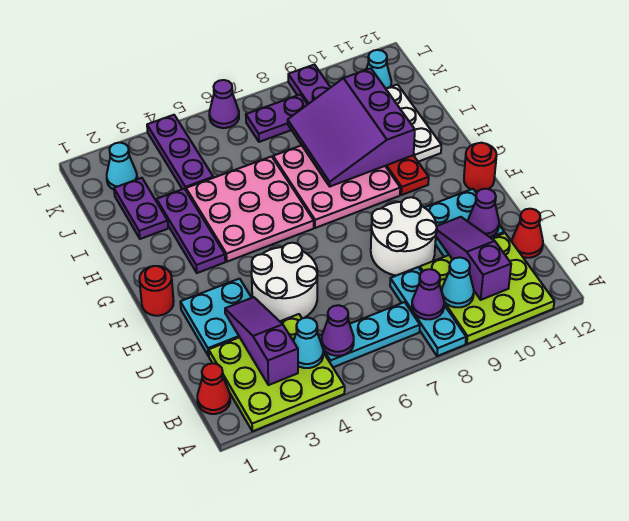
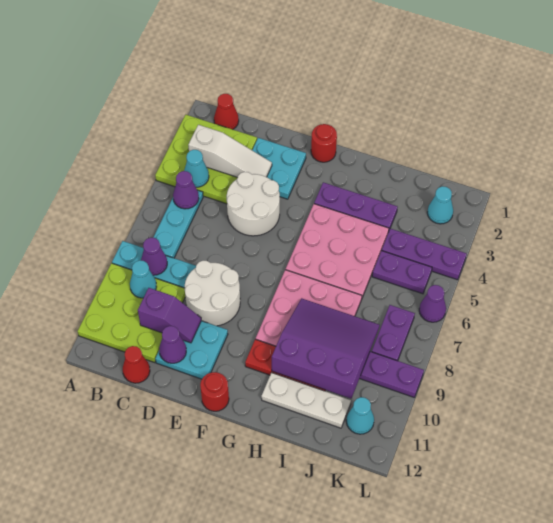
purple slope B3:D3 level 2 top B -> white slope B3:D3 level 2 top B
purple slope B10:D10 level 2 top B -> purple slope C10:D10 level 2 top C
purple plate I2:J2 level 1 -> purple plate J5:K5 level 1

